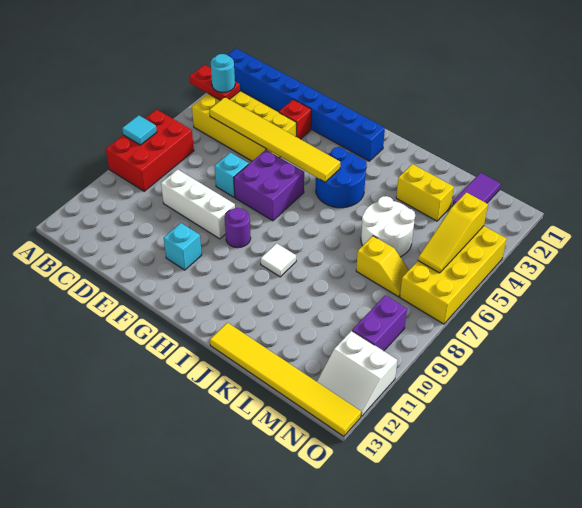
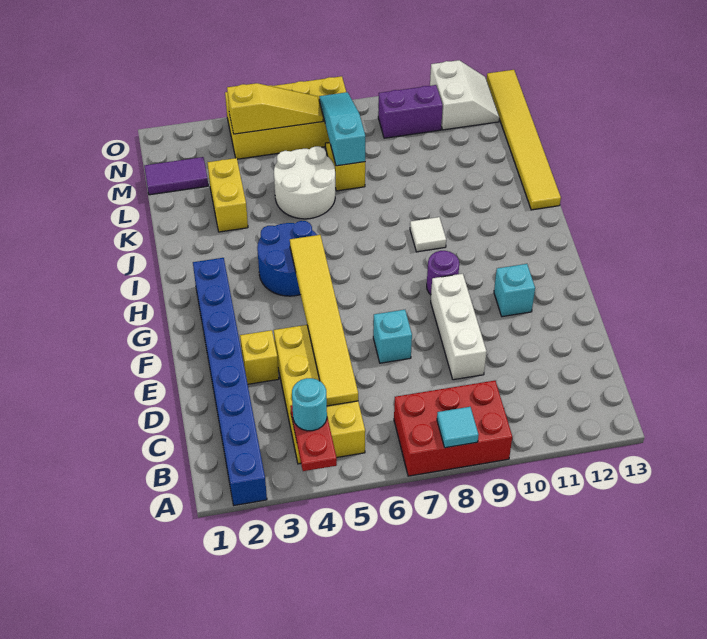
red brick E3 level 1 -> yellow brick E3 level 1
purple brick F6:G7 level 1 -> none
none -> cyan slope L7:N7 level 2 top L

